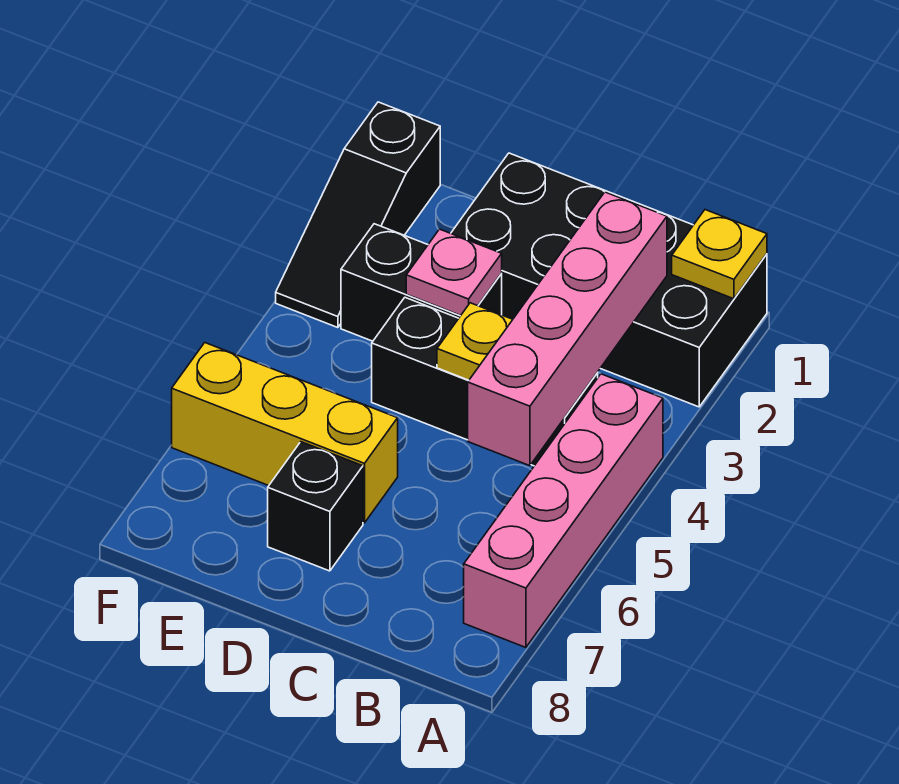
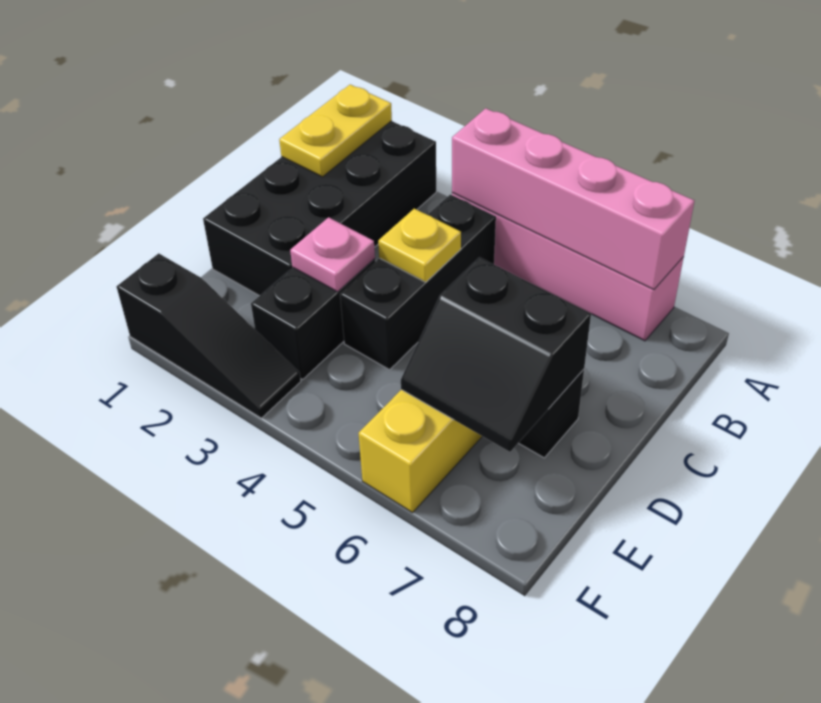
yellow plate A1 level 2 -> yellow plate A1:B1 level 2
pink brick B2:B5 level 2 -> pink brick A4:A7 level 2
none -> black slope D6:E7 level 2 top D

